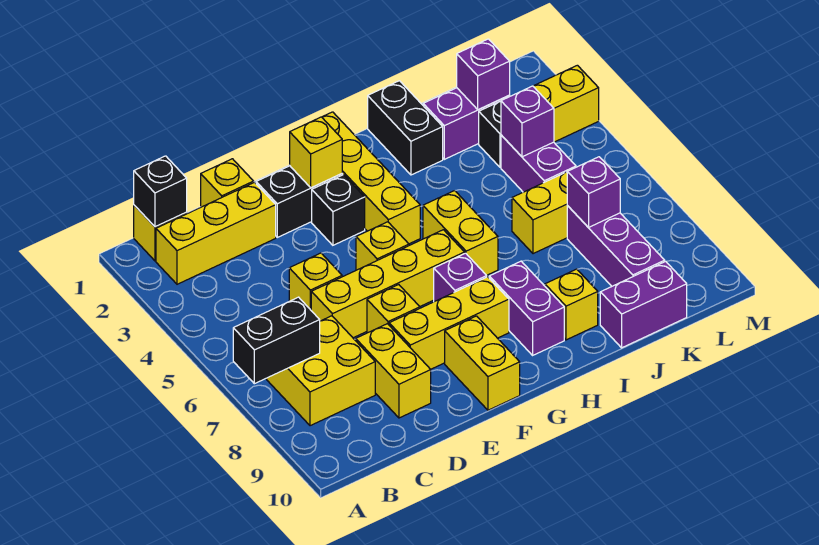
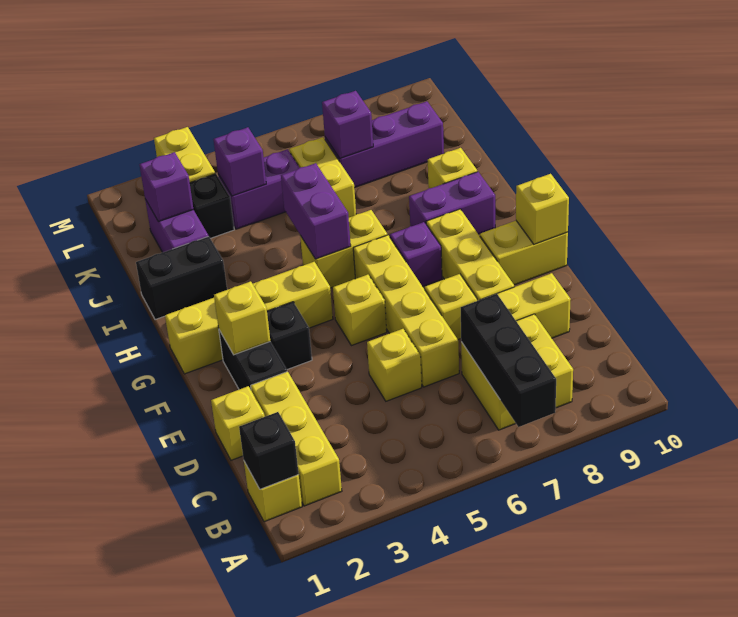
black brick A7:B7 level 2 -> black brick A7:C7 level 2
none -> yellow brick F10 level 2
purple brick J10:K10 level 1 -> purple brick H5:I5 level 2

